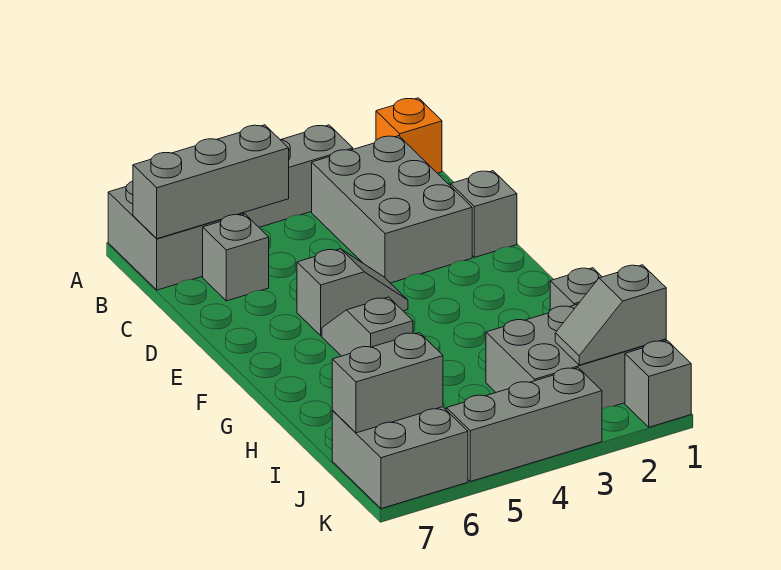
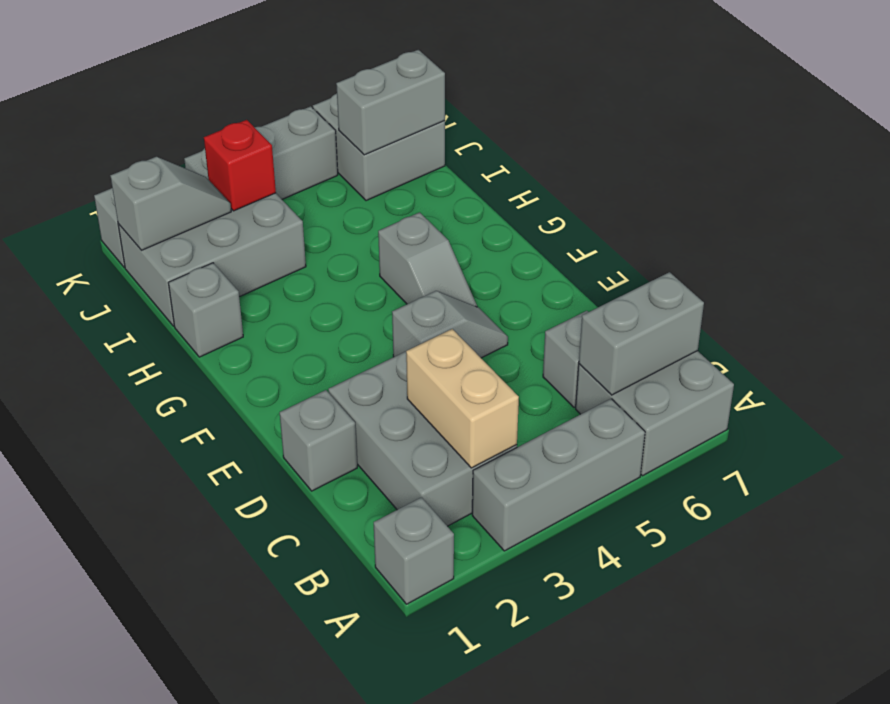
orange brick A1 level 1 -> grey brick A1 level 1
none -> tan brick B3:C3 level 2
grey brick B5:B7 level 2 -> grey brick B6:B7 level 2
grey slope E4:E5 level 1 top 5 -> grey slope E4:E5 level 1 top 4
none -> red brick J3 level 2

